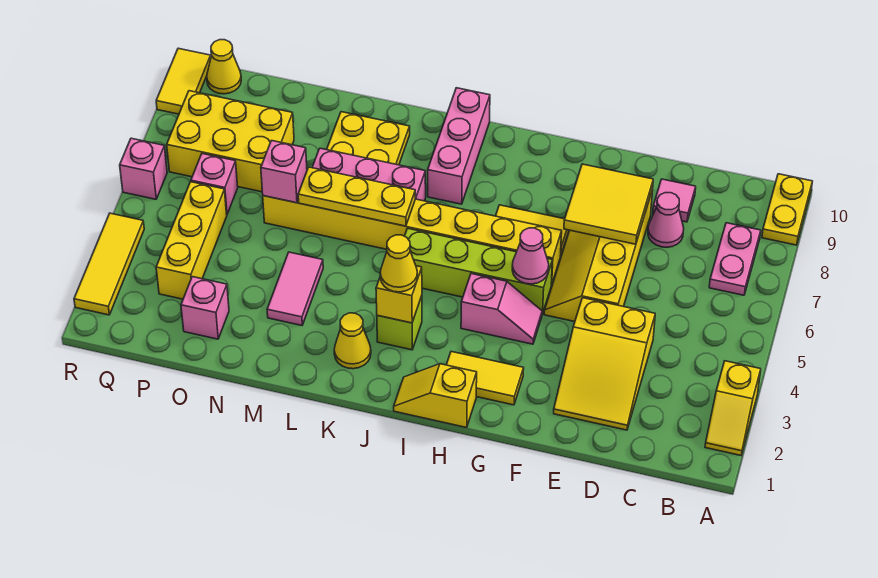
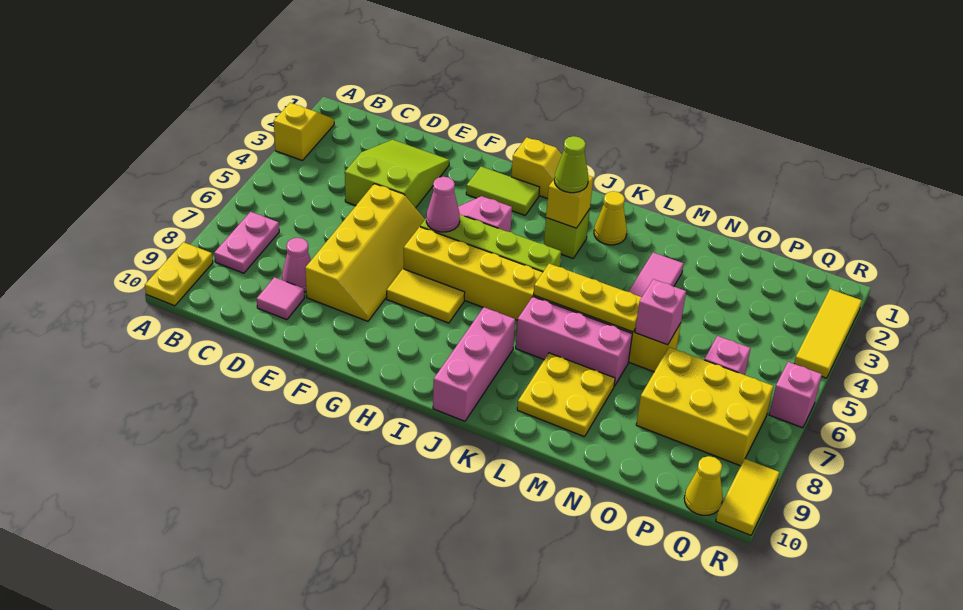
yellow slope D2:E4 level 1 top 4 -> lime slope D2:E4 level 1 top 4
yellow tile E7:F8 level 2 -> none
yellow tile G2:H2 level 1 -> lime tile G2:H2 level 1
yellow cone J3 level 3 -> lime cone J3 level 3
pink brick O2 level 1 -> none
yellow brick P3:P5 level 1 -> none

